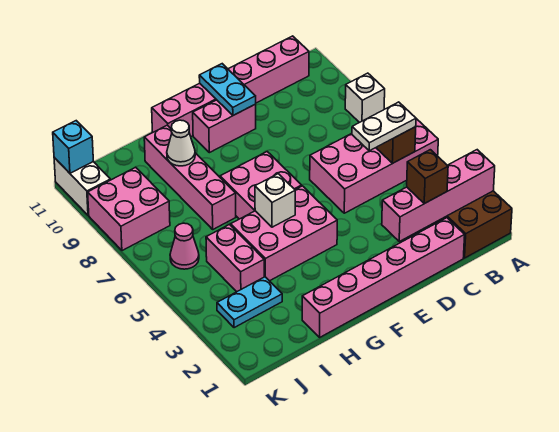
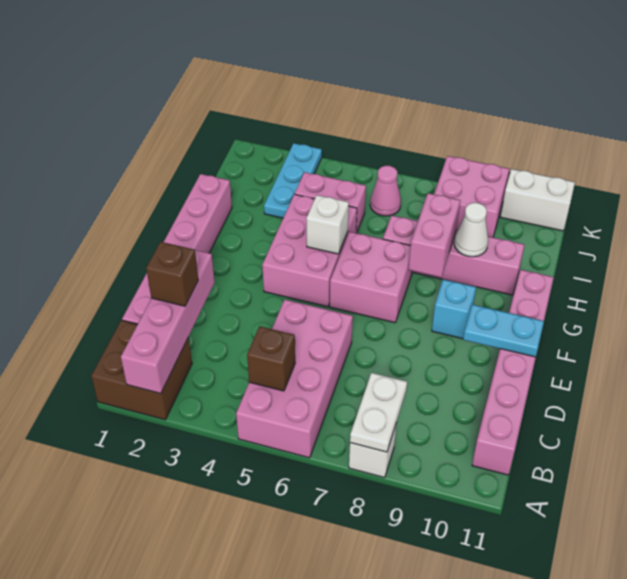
white plate B5:C5 level 3 -> white plate A8:B8 level 2
pink brick E10:F10 level 1 -> pink brick G8:H8 level 2
cyan plate I3:J3 level 1 -> cyan plate I3:K3 level 1
cyan brick K11 level 2 -> cyan brick F9 level 1

